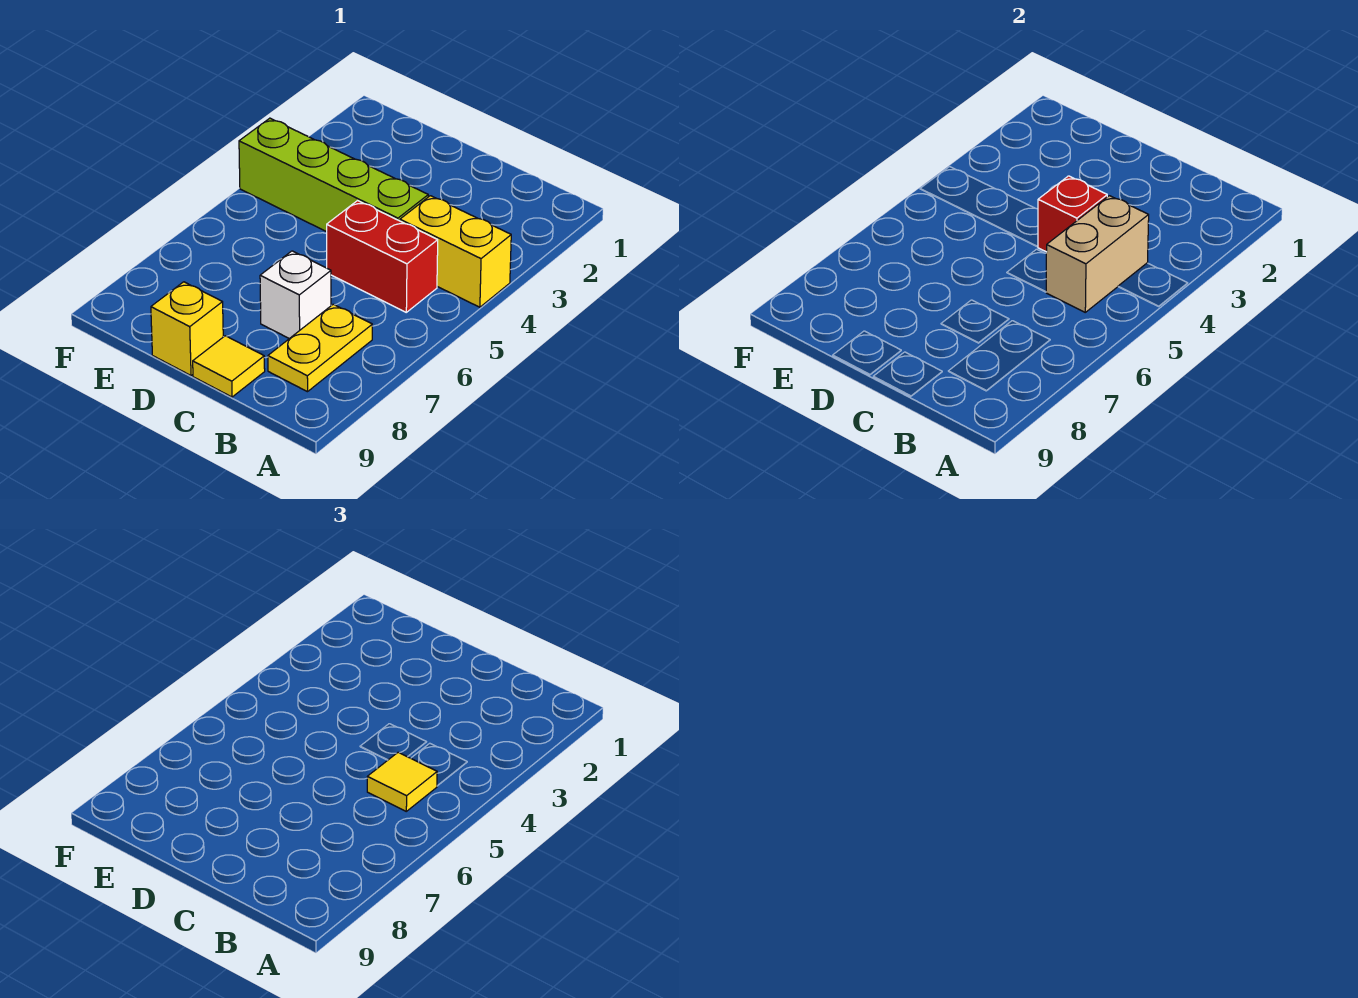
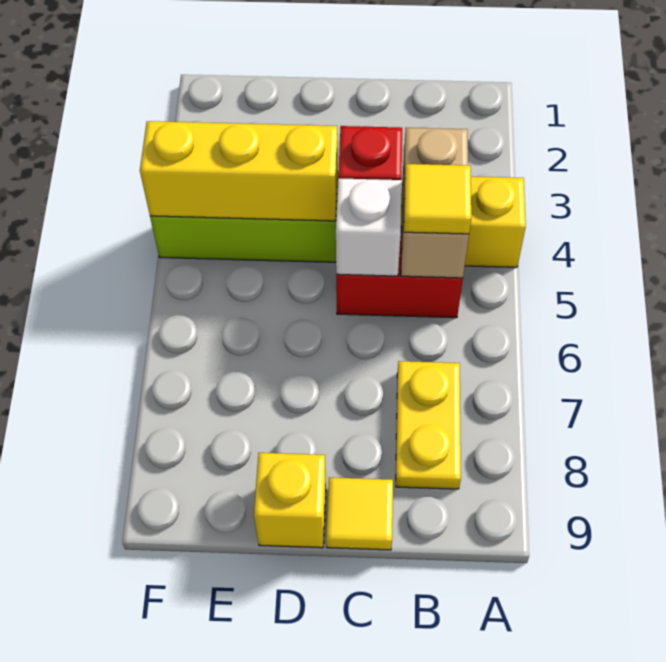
white brick C7 level 1 -> white brick C5 level 2
none -> yellow brick D4:F4 level 2

